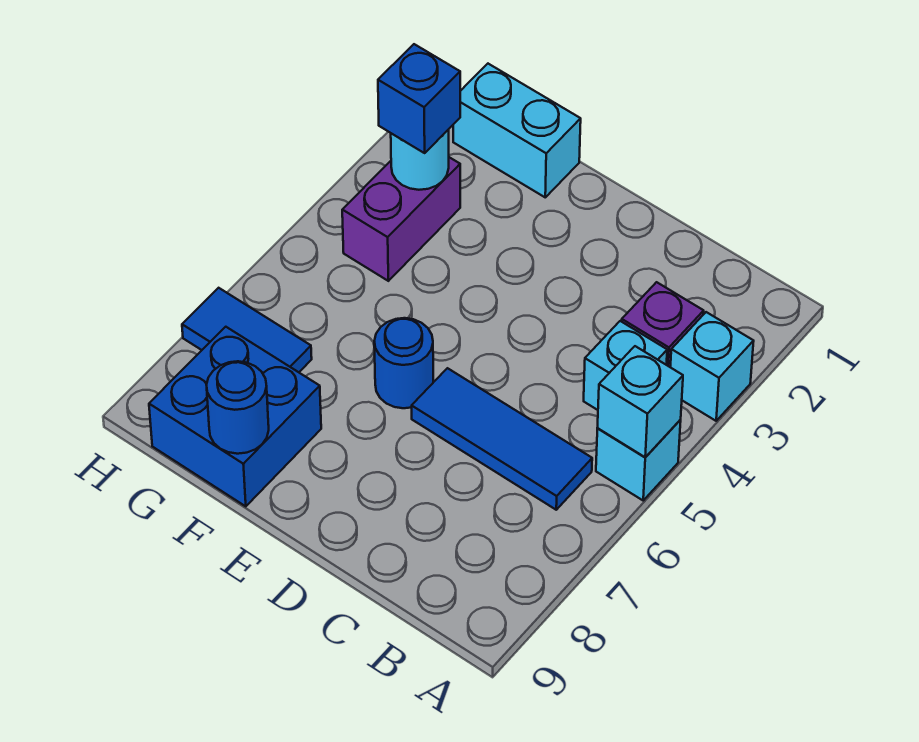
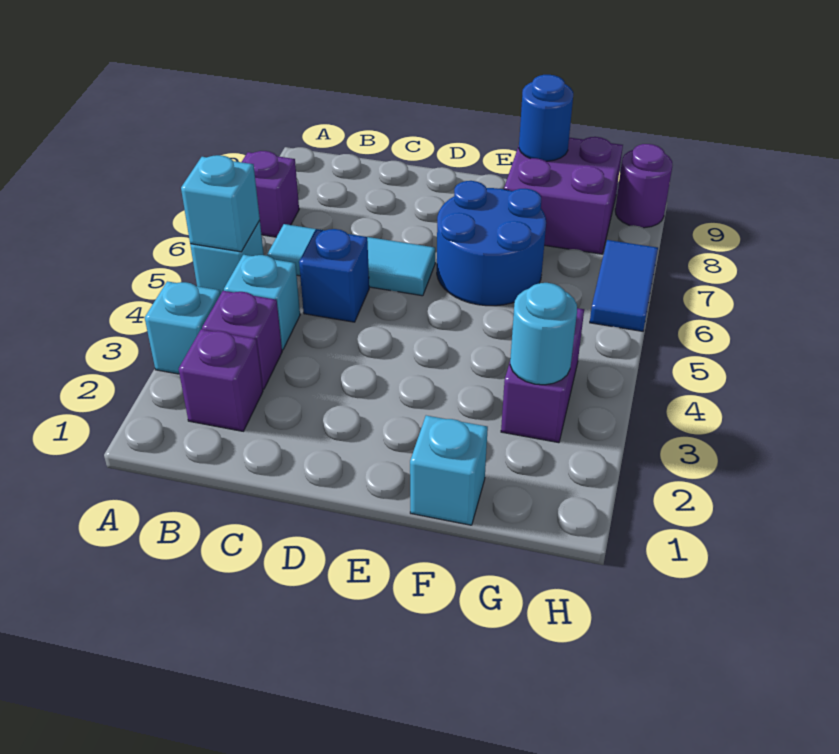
none -> purple brick A7 level 1
none -> purple brick B2 level 1
blue tile B6:D6 level 1 -> cyan tile B6:D6 level 1
blue round brick E6 level 1 -> blue round brick E6:F7 level 1
cyan brick F1:G1 level 1 -> cyan brick F1 level 1
blue brick F8:G9 level 1 -> purple brick F8:G9 level 1
blue brick G3 level 3 -> blue brick C5 level 1
blue tile G7:H7 level 1 -> blue tile H6:H7 level 1
none -> purple round brick H9 level 1

